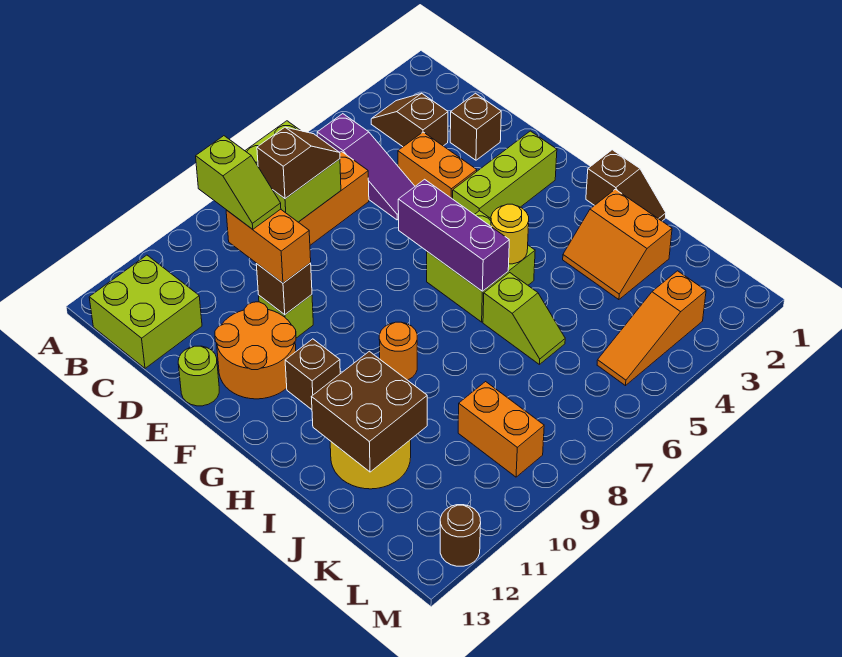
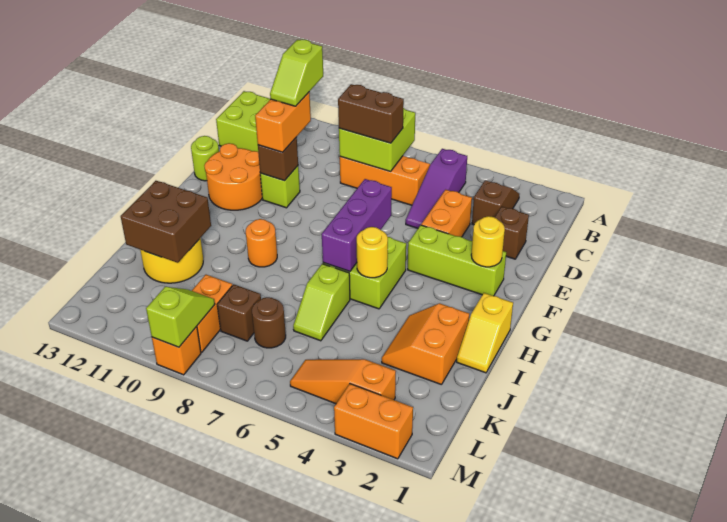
brown slope C7:C8 level 3 top 8 -> brown brick C7:C8 level 3
none -> yellow round brick F2 level 2
brown brick G11 level 1 -> brown brick K8 level 1
brown slope H1:I1 level 1 top H -> yellow slope H1:I1 level 1 top H
none -> lime slope L9:M9 level 2 top M
none -> orange brick M2:M3 level 1
none -> orange brick M9 level 1
brown round brick M12 level 1 -> brown round brick K7 level 1

